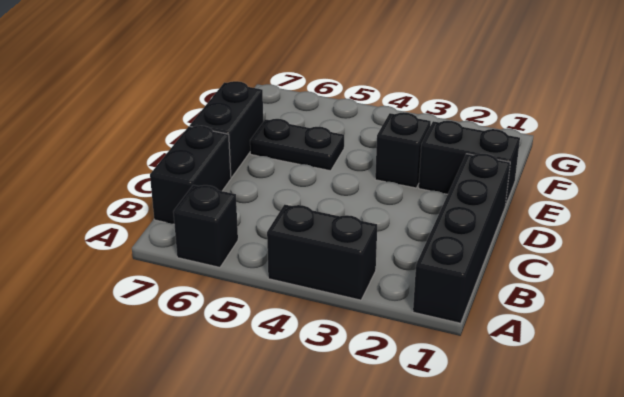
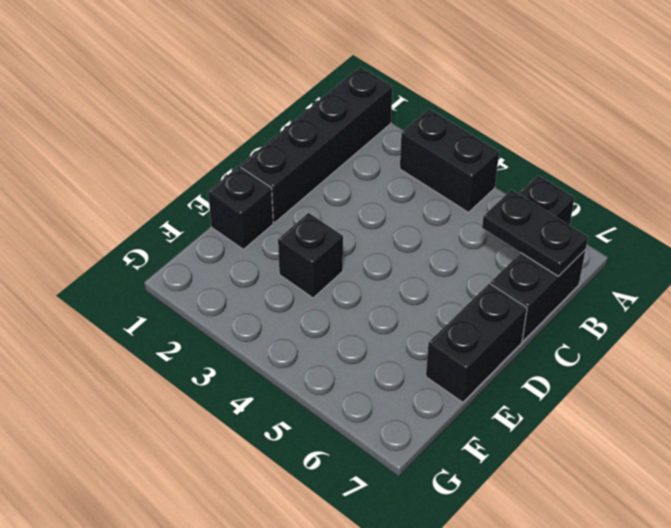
black brick E1:E2 level 1 -> black brick E1 level 1
black plate E5:E6 level 1 -> black plate B6:B7 level 2

